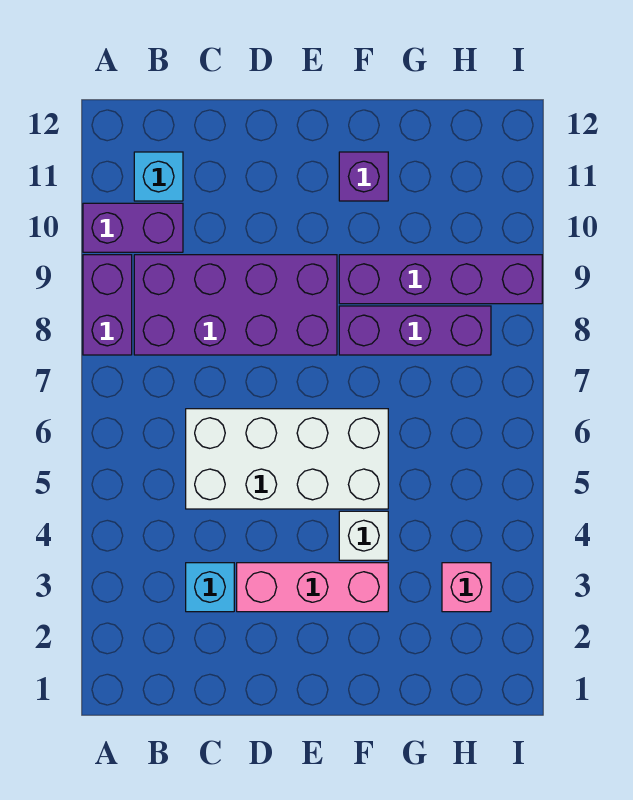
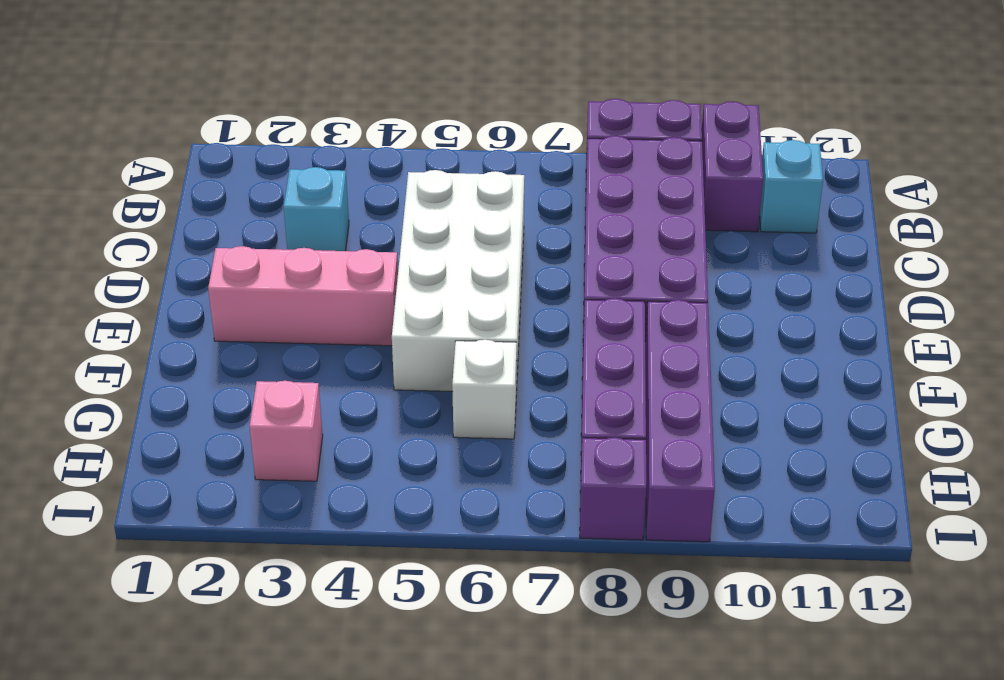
pink brick D3:F3 level 1 -> pink brick E2:E4 level 1
white brick F4 level 1 -> white brick G6 level 1
purple brick F11 level 1 -> purple brick I8 level 1

